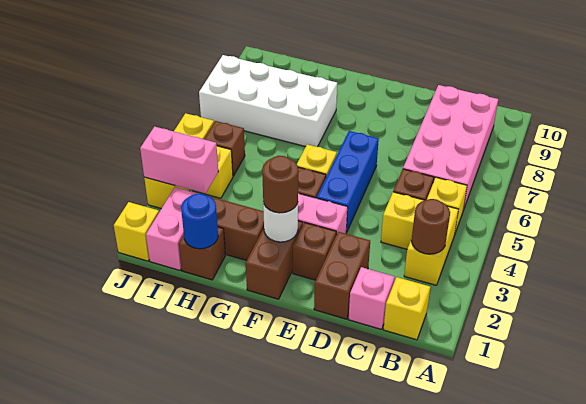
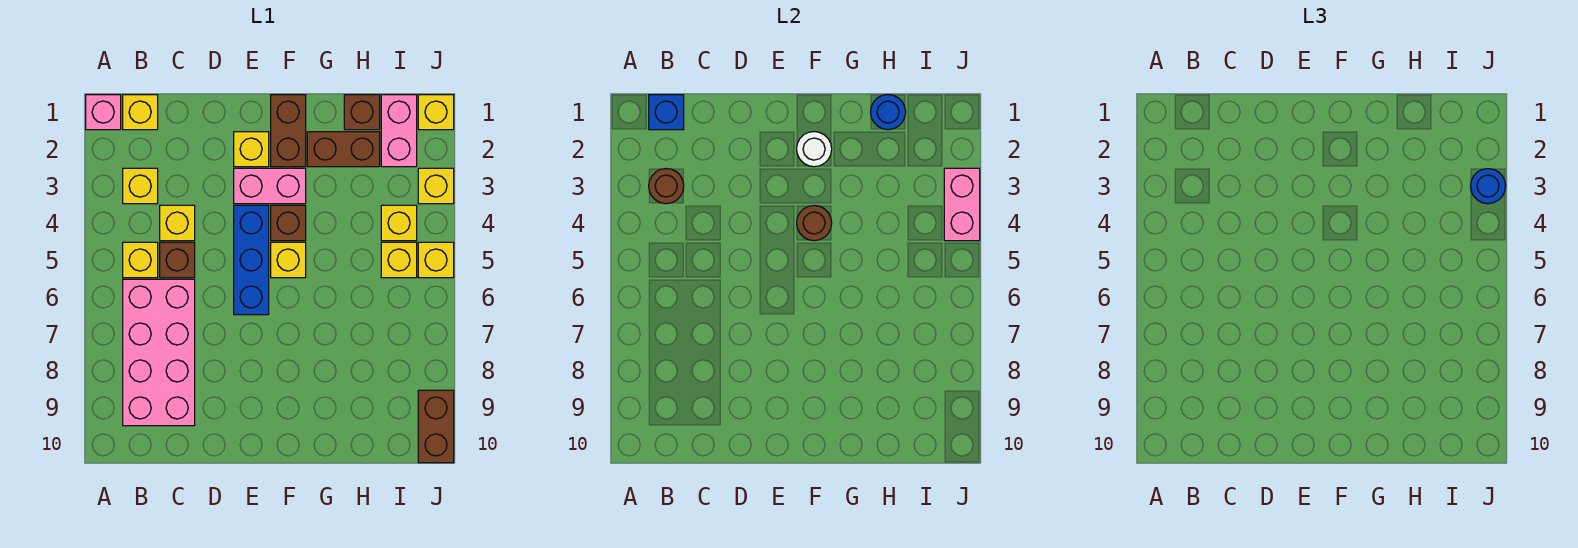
none -> blue brick B1 level 2
yellow brick B3:B4 level 1 -> yellow brick B3 level 1
pink brick C1 level 1 -> pink brick A1 level 1
brown brick D1:D2 level 1 -> brown brick J9:J10 level 1
brown brick E2 level 1 -> yellow brick E2 level 1
brown round brick F2 level 3 -> brown round brick F4 level 2
white brick G7:J8 level 1 -> none
pink brick I3:J3 level 2 -> pink brick J3:J4 level 2
brown brick I5 level 1 -> yellow brick I5 level 1
none -> blue round brick J3 level 3

